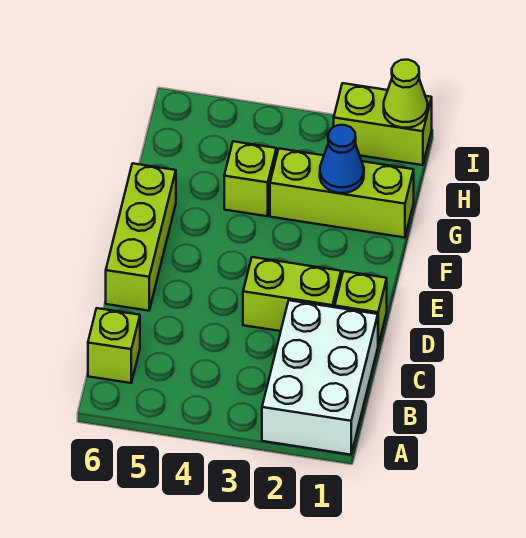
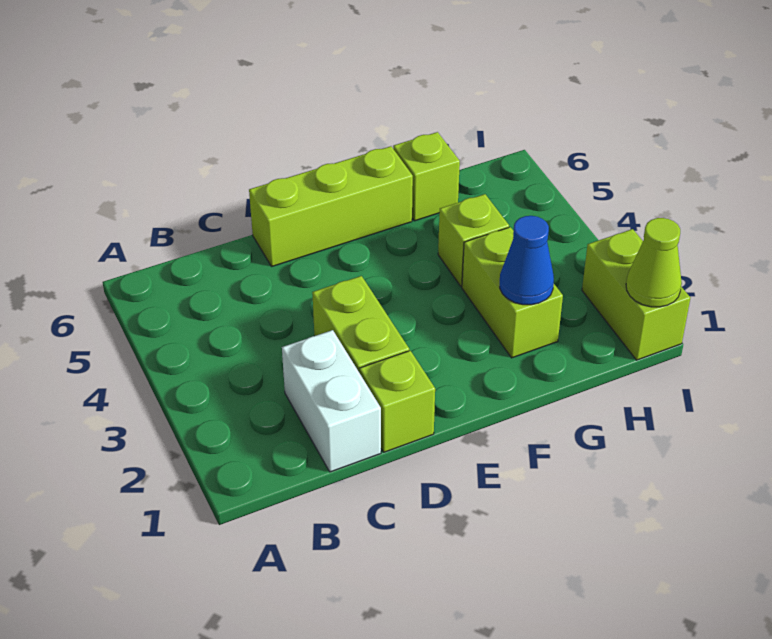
white brick A1:C2 level 1 -> white brick C1:C2 level 1
lime brick B6 level 1 -> lime brick G6 level 1
lime brick G1:G3 level 1 -> lime brick G2:G3 level 1

